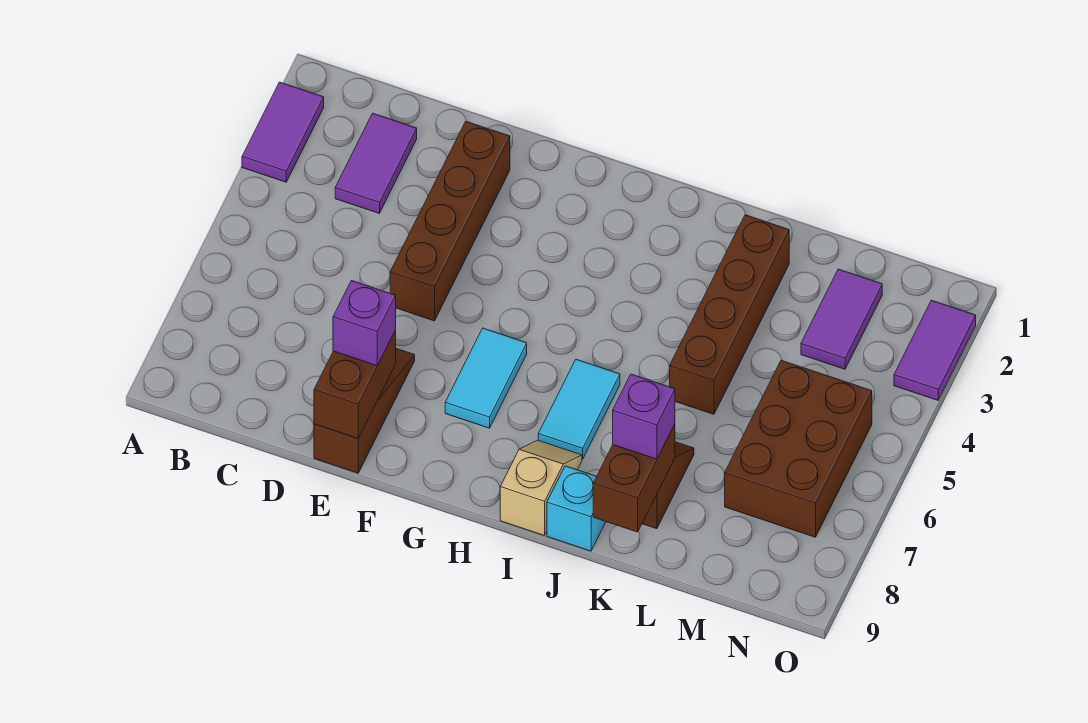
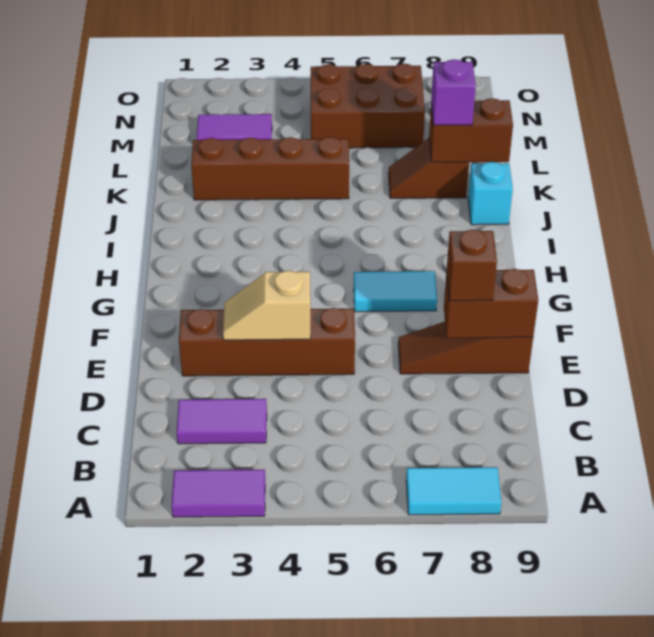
purple brick E8 level 3 -> brown brick E8 level 3
cyan tile I6:I7 level 1 -> cyan tile A7:A8 level 1
tan slope I8:I9 level 1 top 9 -> tan slope E3:E4 level 2 top 4
purple tile O2:O3 level 1 -> none

